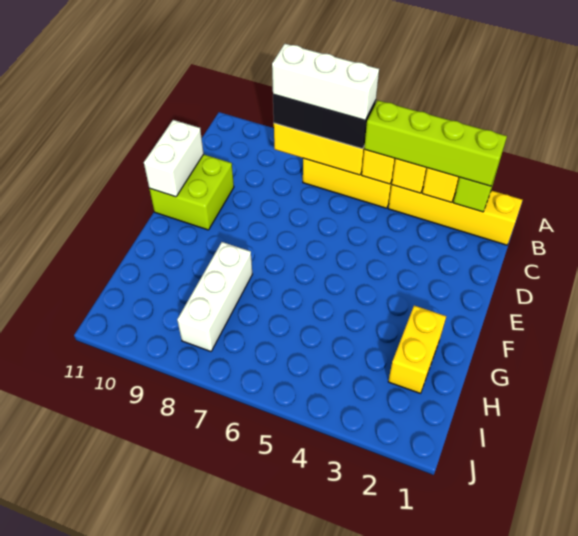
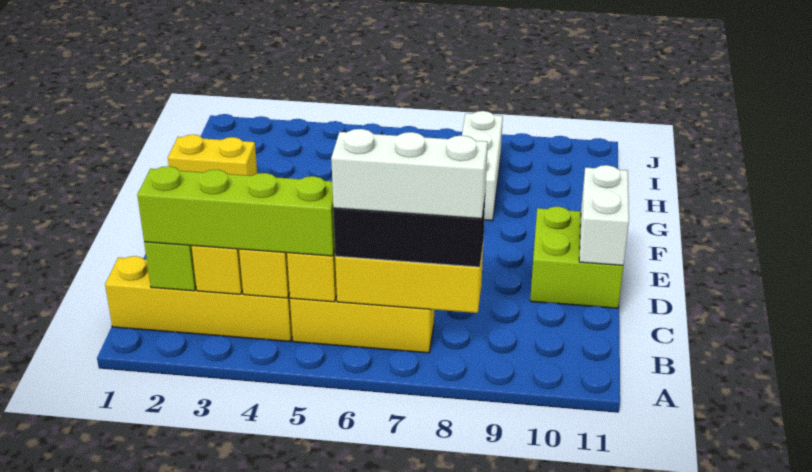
yellow brick G2:H2 level 1 -> yellow brick G1:G2 level 1

